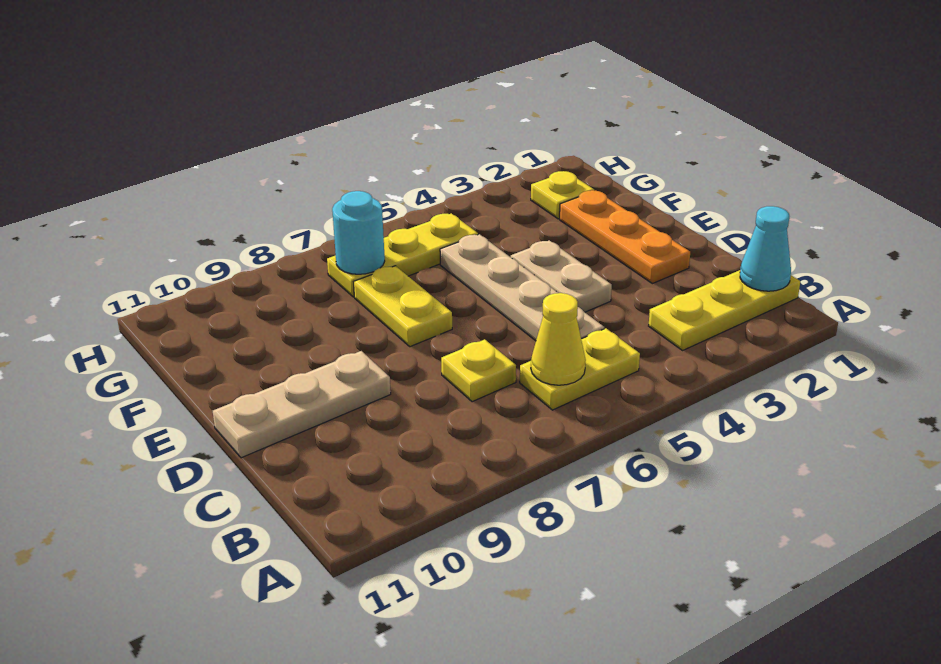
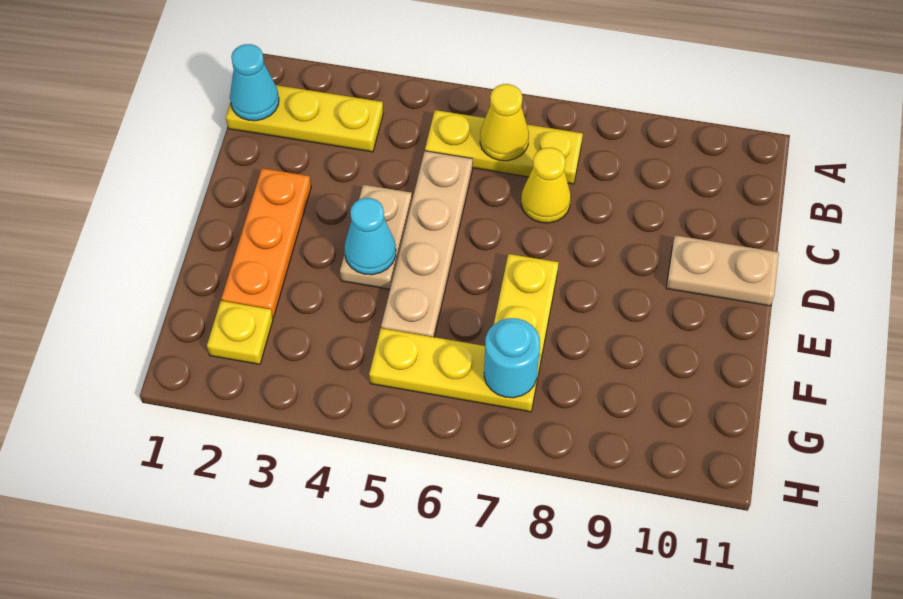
yellow plate B5:B6 level 1 -> yellow plate B5:B7 level 1
yellow plate C7 level 1 -> yellow cone C7 level 1
tan plate D9:D11 level 1 -> tan plate D10:D11 level 1
none -> cyan cone E4 level 2

